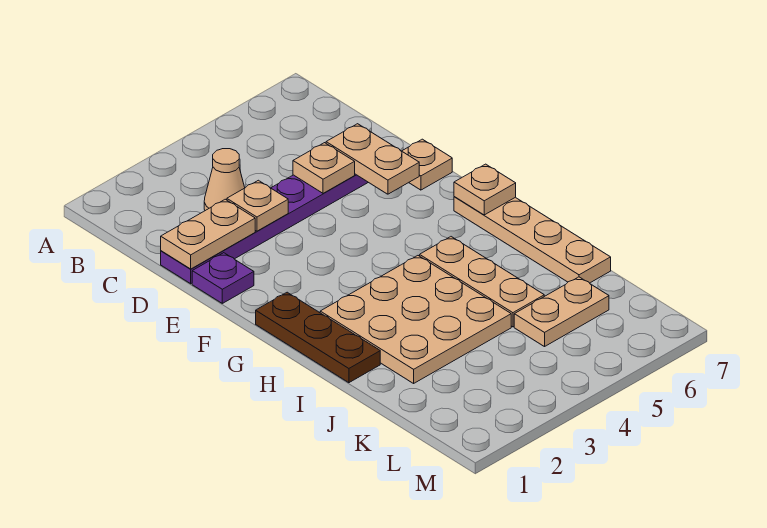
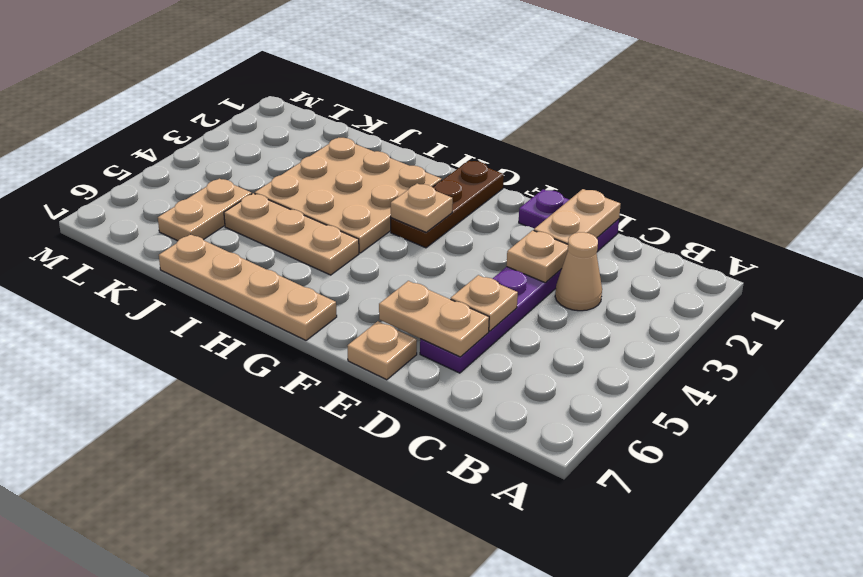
brown plate G1:I1 level 1 -> brown plate G1:G3 level 1
tan plate G7 level 2 -> tan plate G3 level 2

